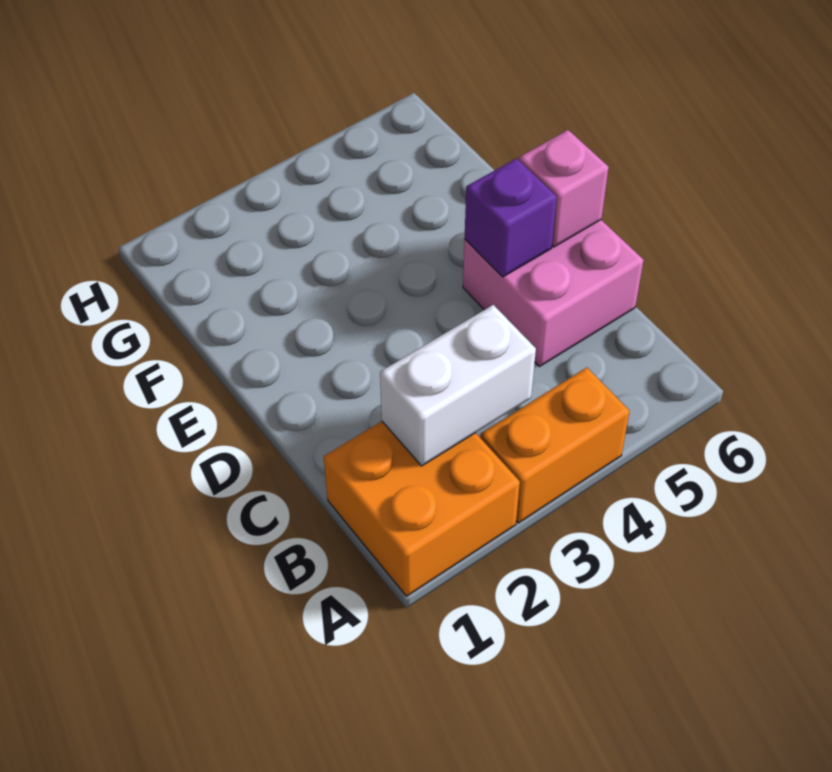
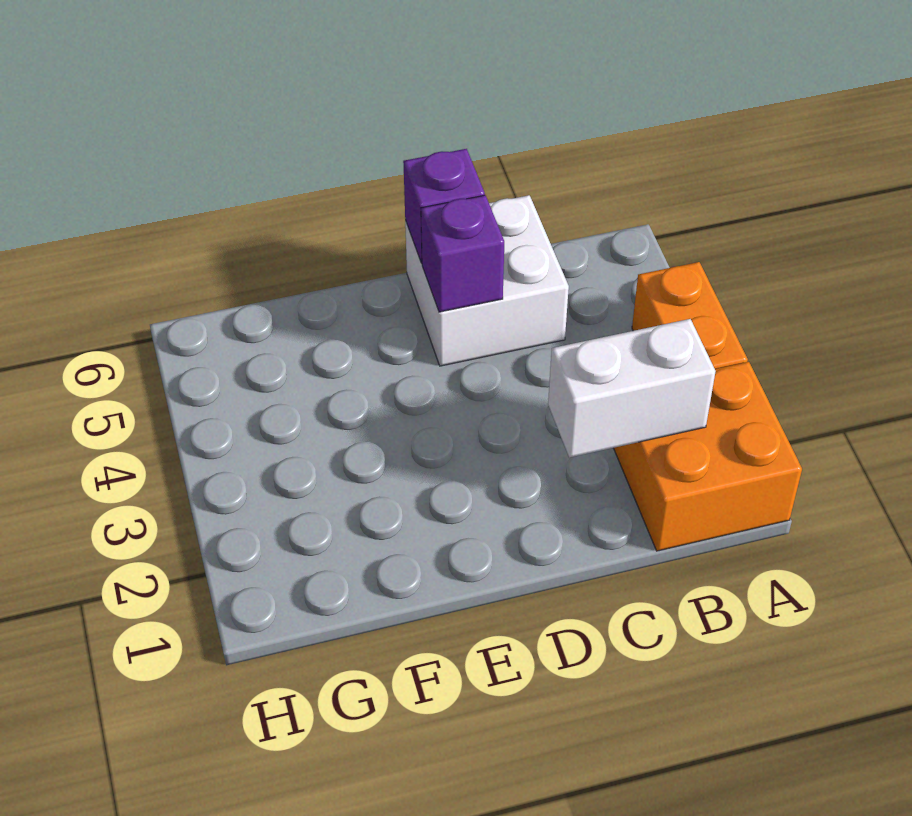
white brick B2:B3 level 2 -> white brick B2:C2 level 2
pink brick C5:D6 level 1 -> white brick C5:D6 level 1
pink brick D6 level 2 -> purple brick D6 level 2

